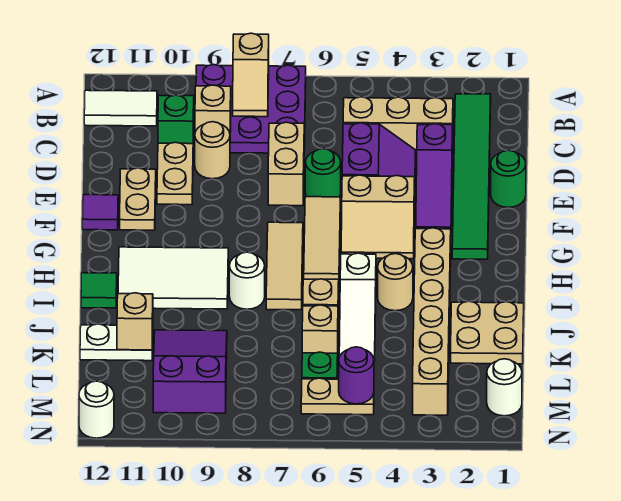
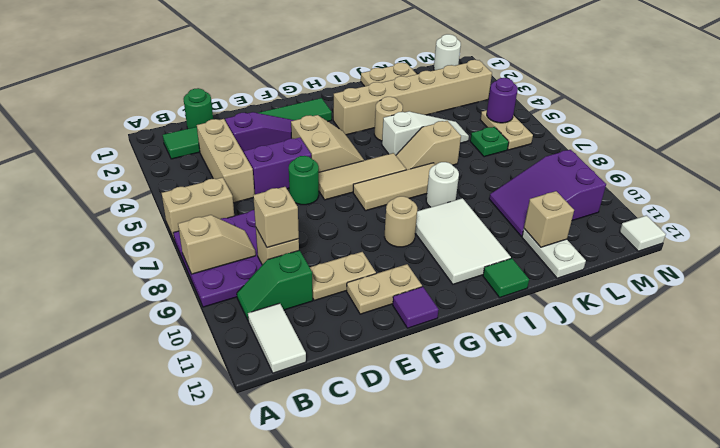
tan brick D7:E7 level 1 -> tan brick A6:B6 level 1
tan round brick D9 level 1 -> tan round brick G9 level 1
green round brick E1 level 1 -> green round brick C1 level 1
tan brick K6 level 1 -> tan brick C9 level 3
white round brick N12 level 1 -> white tile N12 level 1

